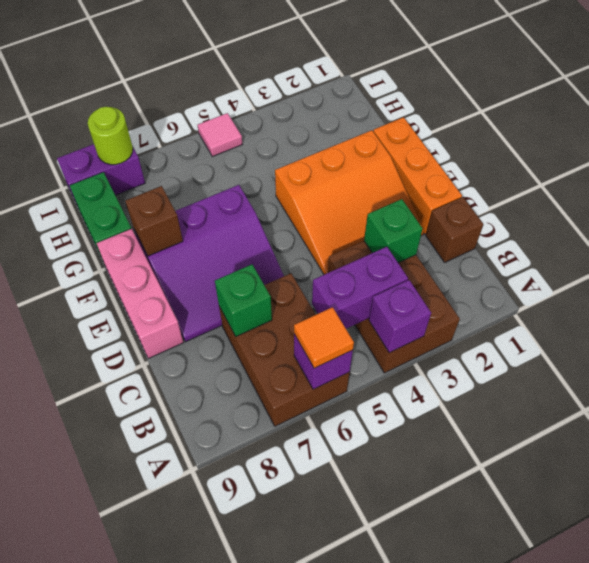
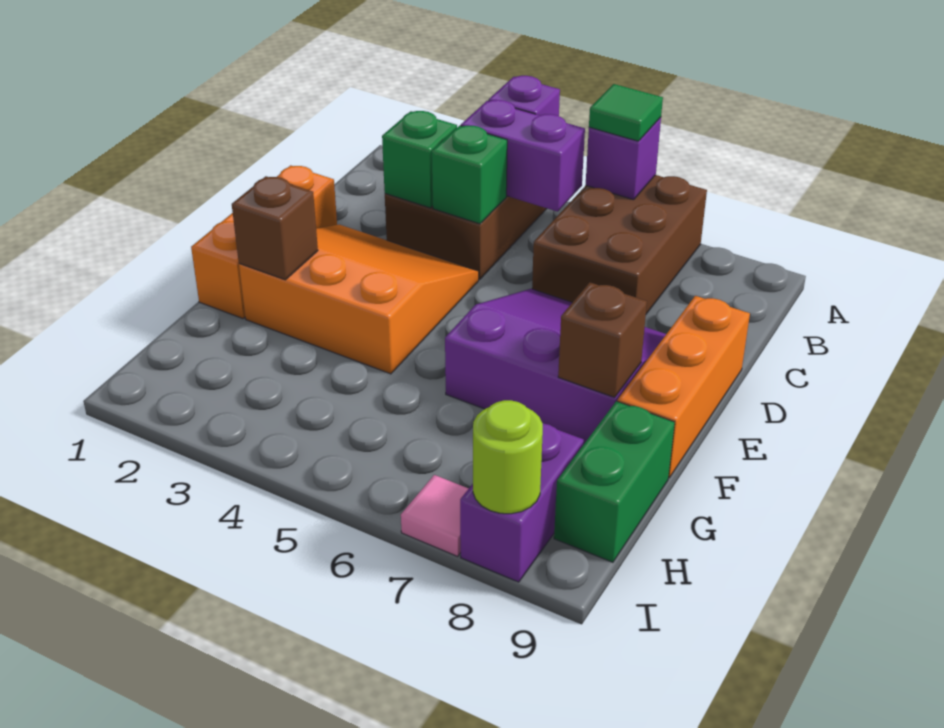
orange tile A6 level 3 -> green tile A6 level 3
brown brick C1 level 1 -> brown brick F2 level 2
green brick C7 level 2 -> green brick C4 level 2
pink brick D9:F9 level 1 -> orange brick D9:F9 level 1
pink tile I5 level 1 -> pink tile I7 level 1
purple brick I8:I9 level 1 -> purple brick H8:I8 level 1

